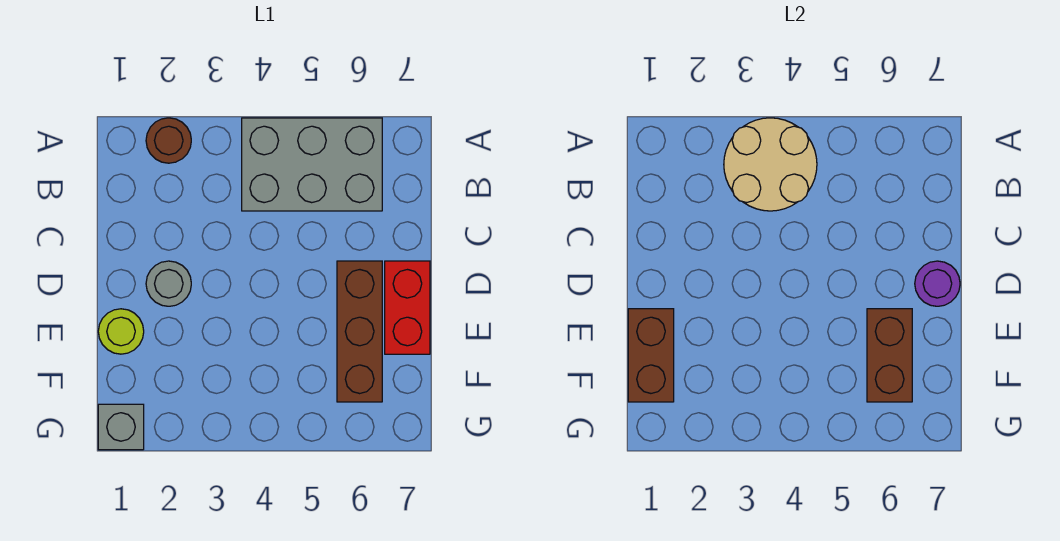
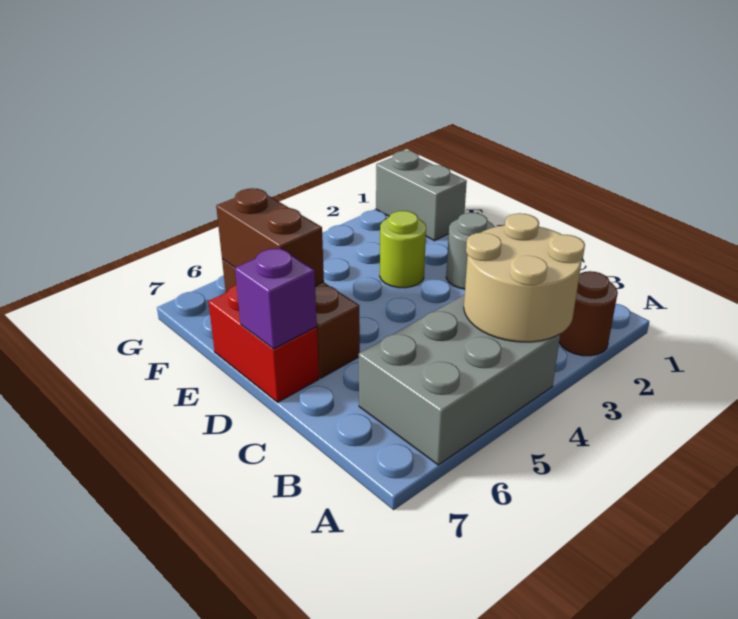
purple round brick D7 level 2 -> purple brick D7 level 2
lime round brick E1 level 1 -> lime round brick E3 level 1
brown brick E1:F1 level 2 -> none
grey brick G1 level 1 -> grey brick F1:G1 level 1

